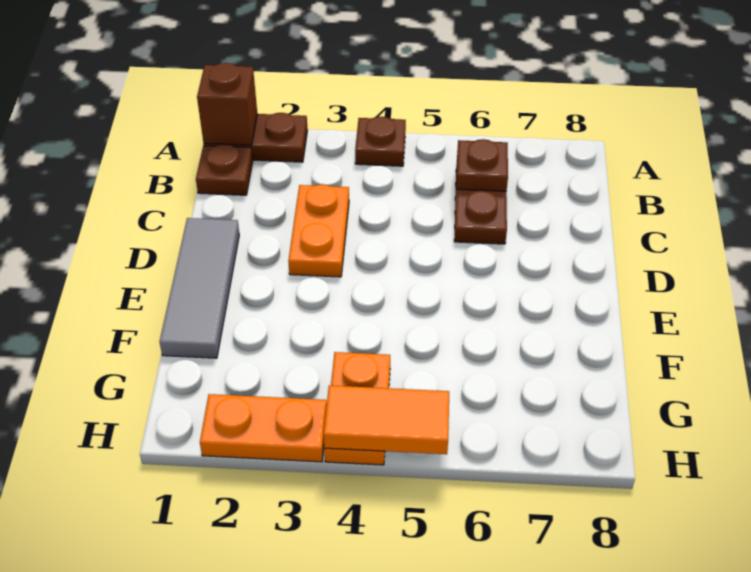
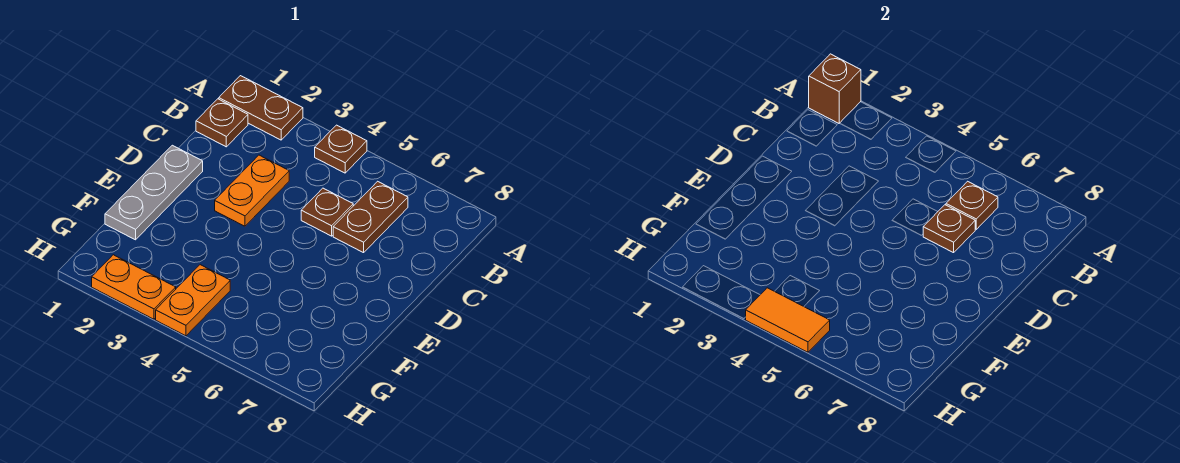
none -> brown plate C5 level 1
none -> brown plate C6 level 2
grey tile D1:F1 level 1 -> grey plate D1:F1 level 1

